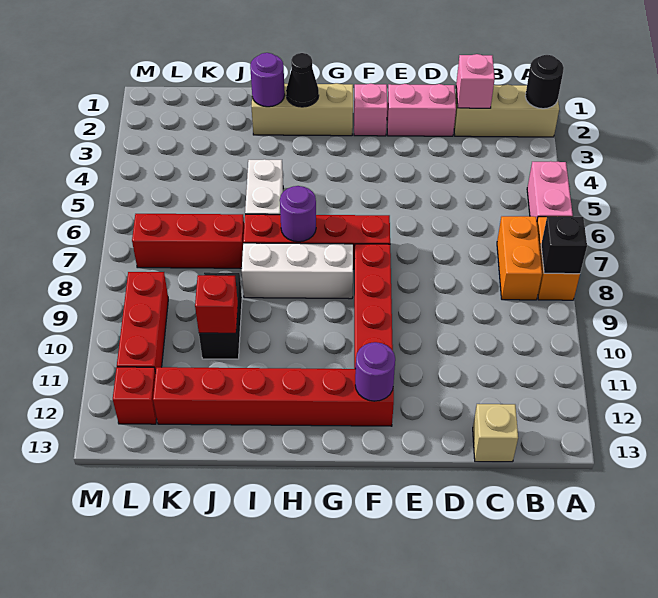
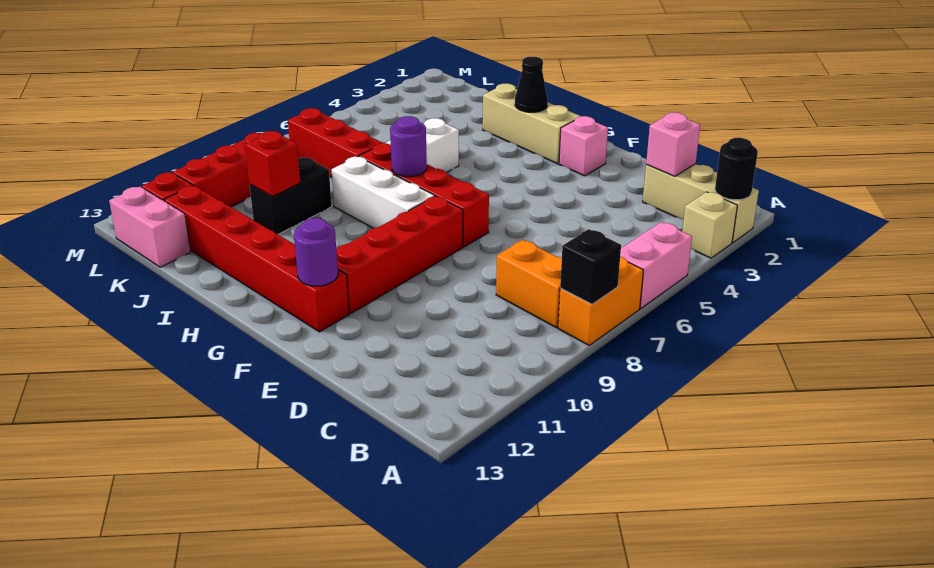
orange brick B7:B8 level 1 -> orange brick B8:C8 level 1
tan brick C13 level 1 -> tan brick A3 level 1
pink brick D2:E2 level 1 -> pink brick K13:L13 level 1
purple round brick I2 level 2 -> none

